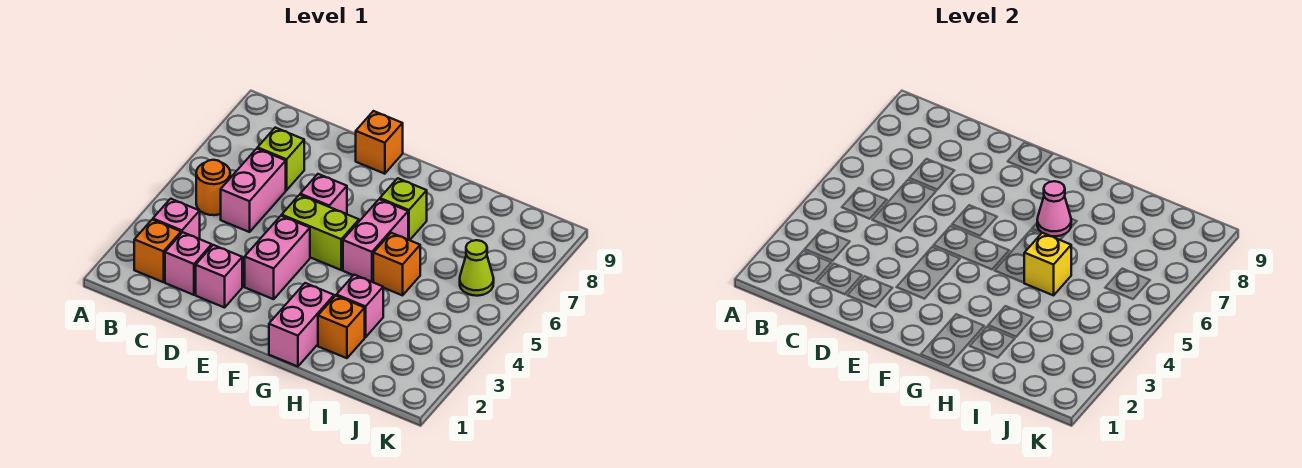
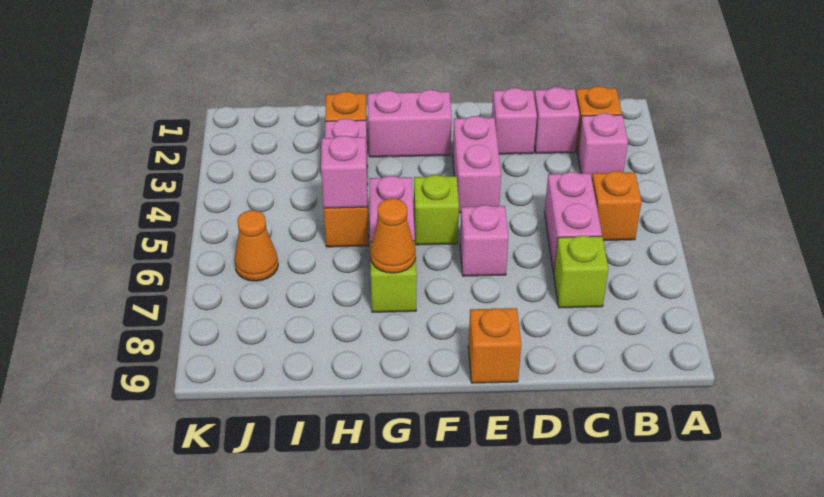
orange round brick B5 level 1 -> orange brick B5 level 1
lime brick E5:F5 level 1 -> lime brick F5 level 1
pink brick G1:G2 level 1 -> pink brick F2:G2 level 1
pink cone G7 level 2 -> orange cone G7 level 2
yellow brick H5 level 2 -> pink brick H5 level 2
lime cone J6 level 1 -> orange cone J6 level 1

